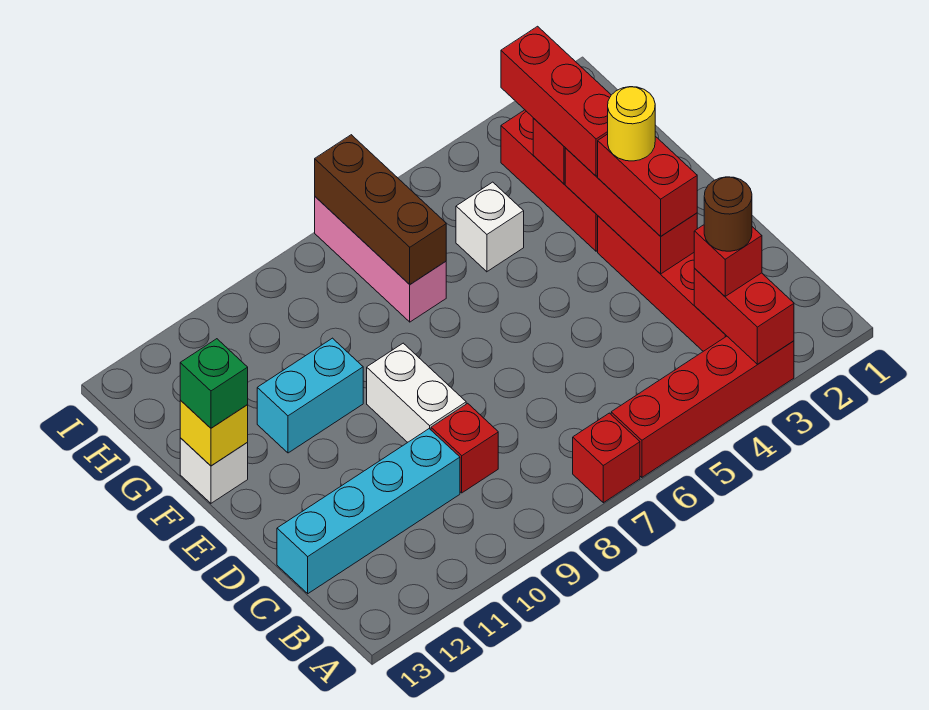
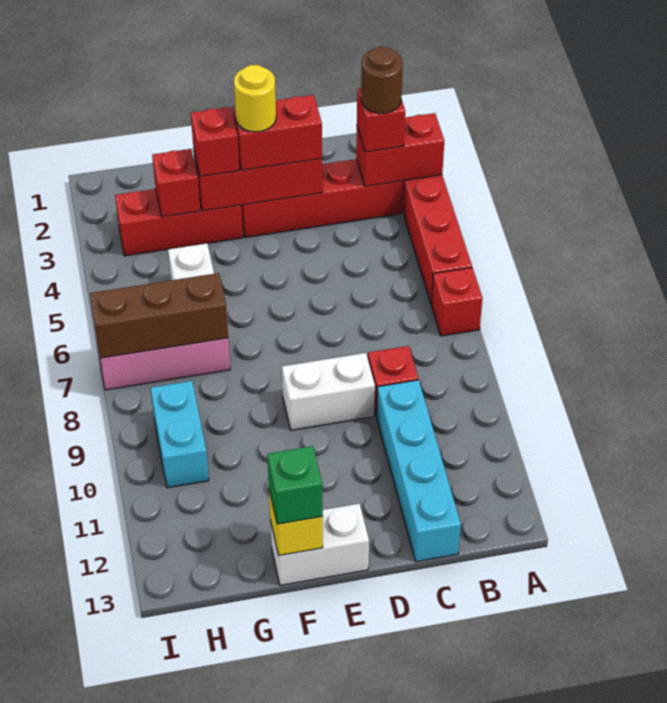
red brick F3:H3 level 3 -> red brick F3 level 3
cyan brick F10:F11 level 1 -> cyan brick H9:H10 level 1
white brick F13 level 1 -> white brick E13:F13 level 1

